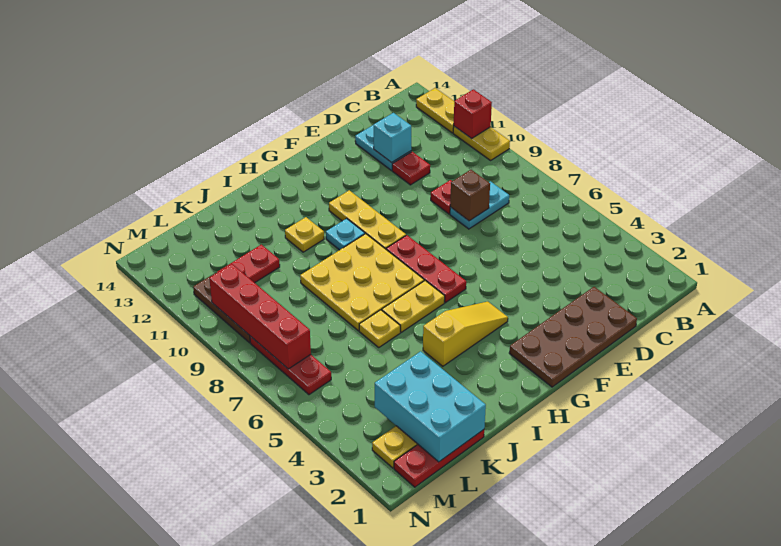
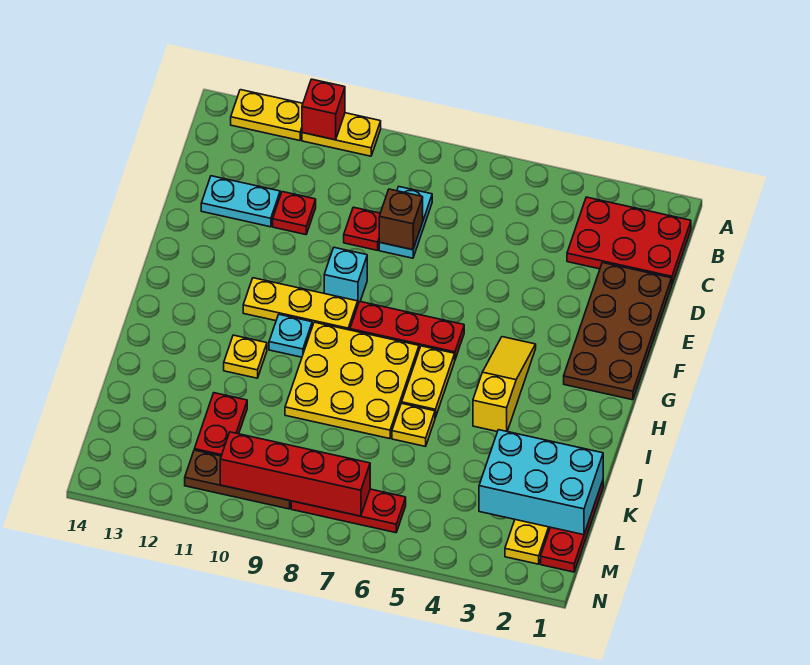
none -> red plate B1:C3 level 1
cyan brick D12 level 2 -> cyan brick F9 level 1

